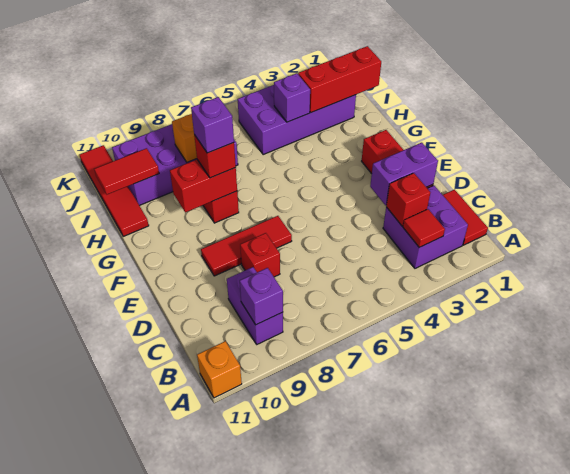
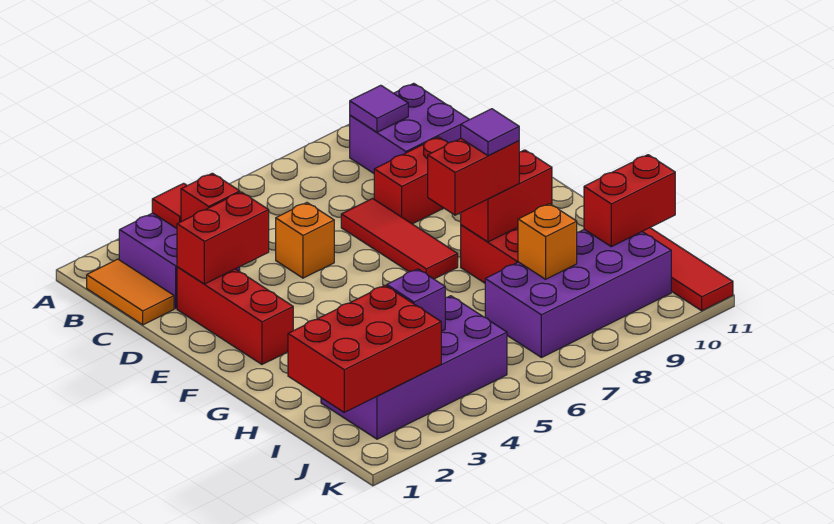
orange brick A11 level 1 -> orange brick D5 level 1
red tile B1:C1 level 1 -> orange tile B1:C1 level 1
purple brick B9:C9 level 1 -> purple brick B9:C10 level 1
purple brick B9 level 2 -> purple tile B9 level 2
purple brick D2:D3 level 2 -> red brick D2:D3 level 2
red brick D8 level 1 -> red brick D8:D9 level 1
red tile E7:E9 level 1 -> red tile D7:F7 level 1
red brick G8 level 3 -> red brick G7:G8 level 3
purple brick G8 level 4 -> purple tile G8 level 4
red brick I1:I3 level 2 -> red brick I1:J3 level 2
red tile I10:I11 level 2 -> red brick I10:I11 level 2

